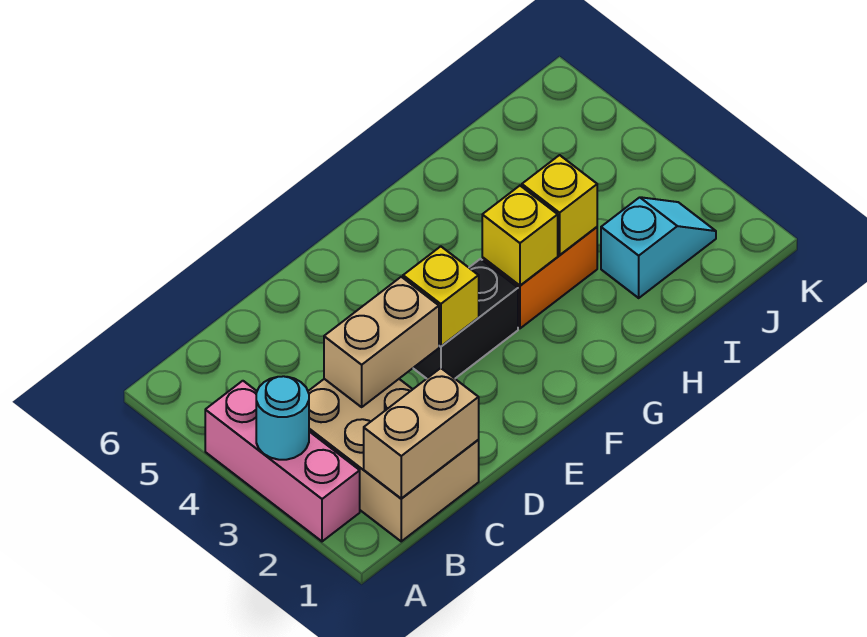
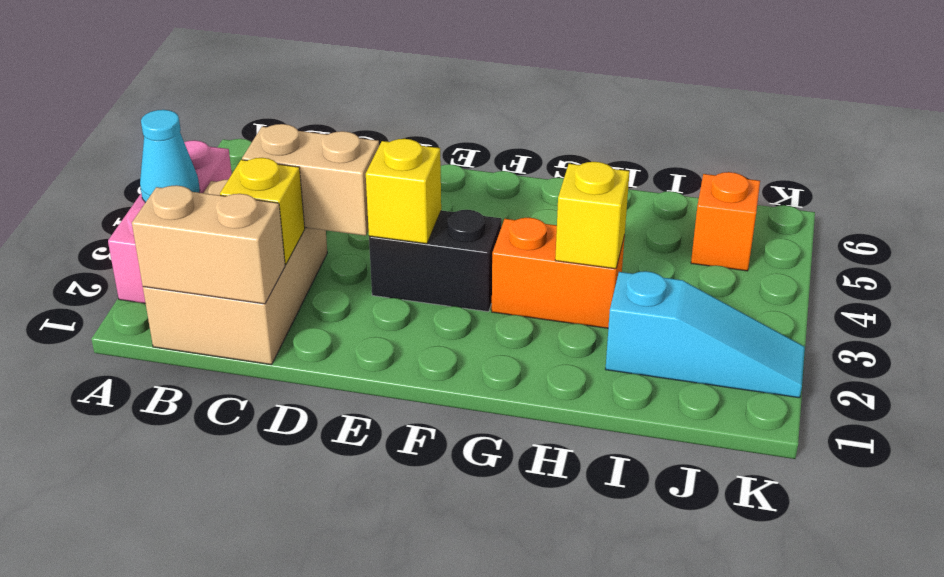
cyan round brick A3 level 2 -> cyan cone A3 level 2
yellow brick G3 level 2 -> yellow brick C2 level 2
cyan slope I2:J2 level 1 top I -> cyan slope I2:K2 level 1 top I
none -> orange brick J5 level 1

